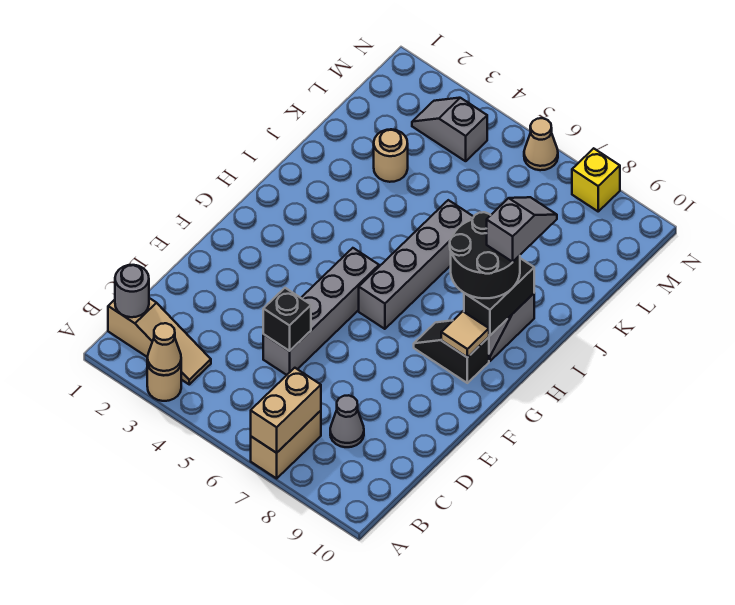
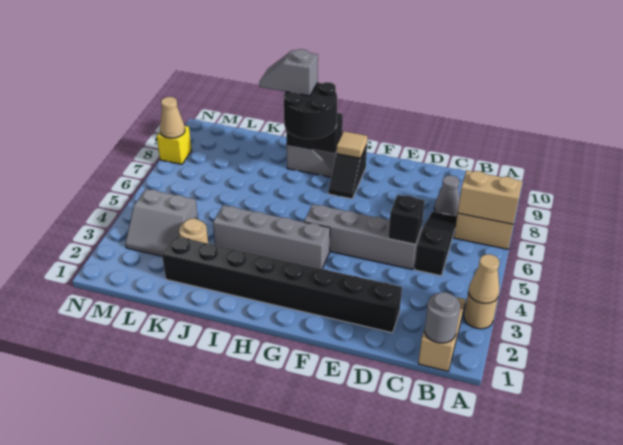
none -> black slope C5:C7 level 1 top 5
none -> black brick D2:K2 level 1
grey brick G6:J6 level 1 -> grey brick G4:J4 level 1
grey slope M3:M4 level 1 top 4 -> grey slope L3:M4 level 1 top 4
tan cone N6 level 1 -> tan cone N8 level 2

